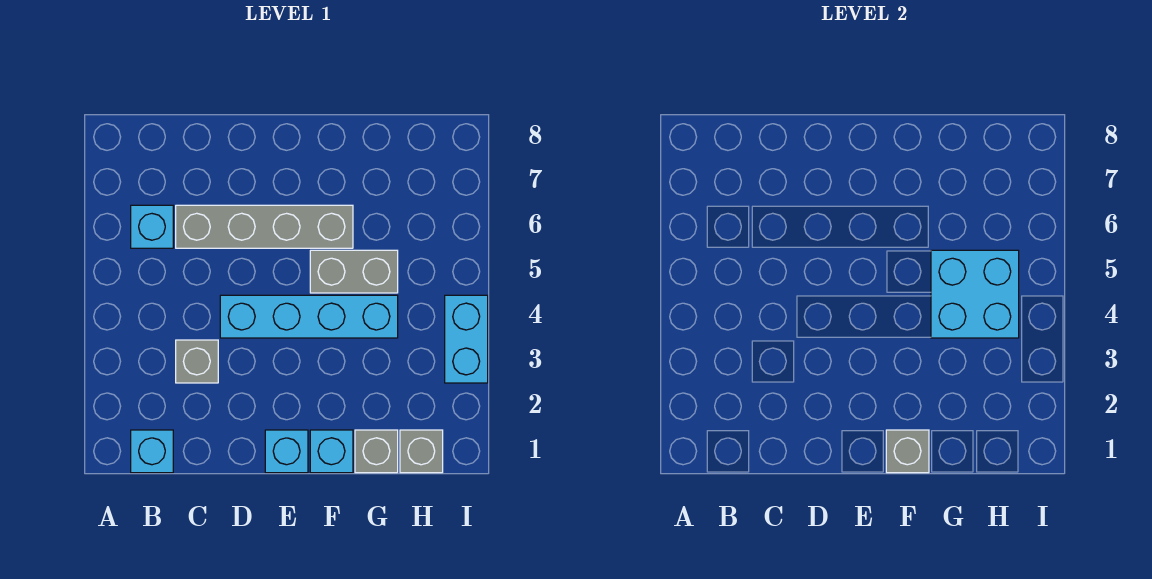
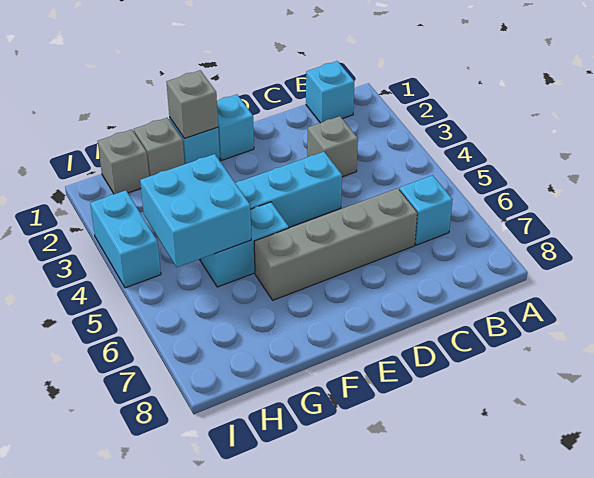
grey brick F5:G5 level 1 -> cyan brick F5:G5 level 1

